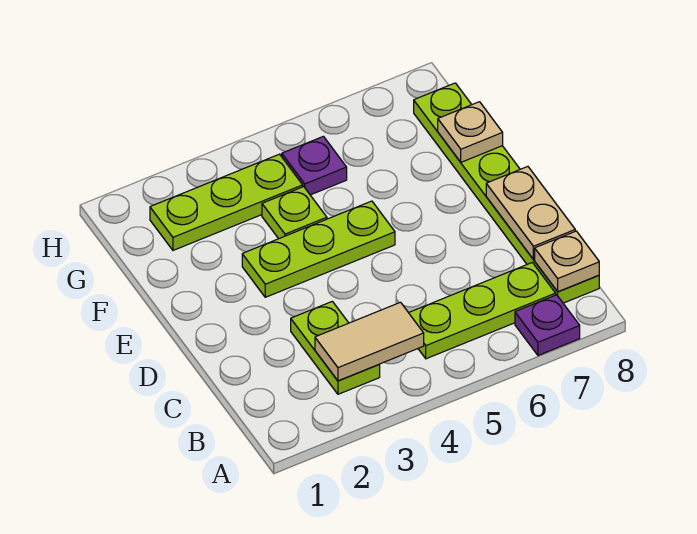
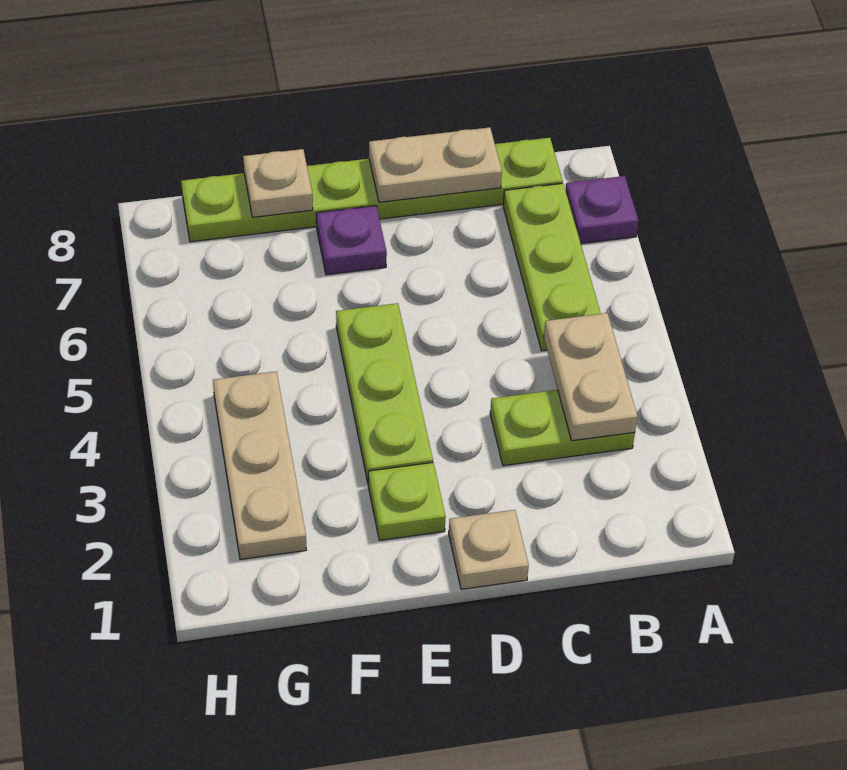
tan tile B3:B4 level 2 -> tan plate B3:B4 level 2
tan plate B8 level 2 -> tan plate D1 level 1
lime plate F4 level 1 -> lime plate E2 level 1
lime plate G2:G4 level 1 -> tan plate G2:G4 level 1
purple plate G5 level 1 -> purple plate E7 level 1

